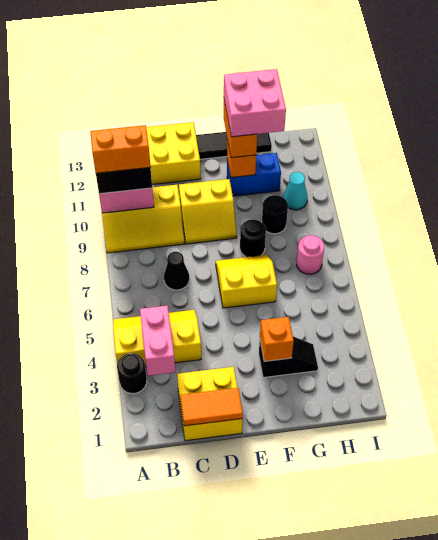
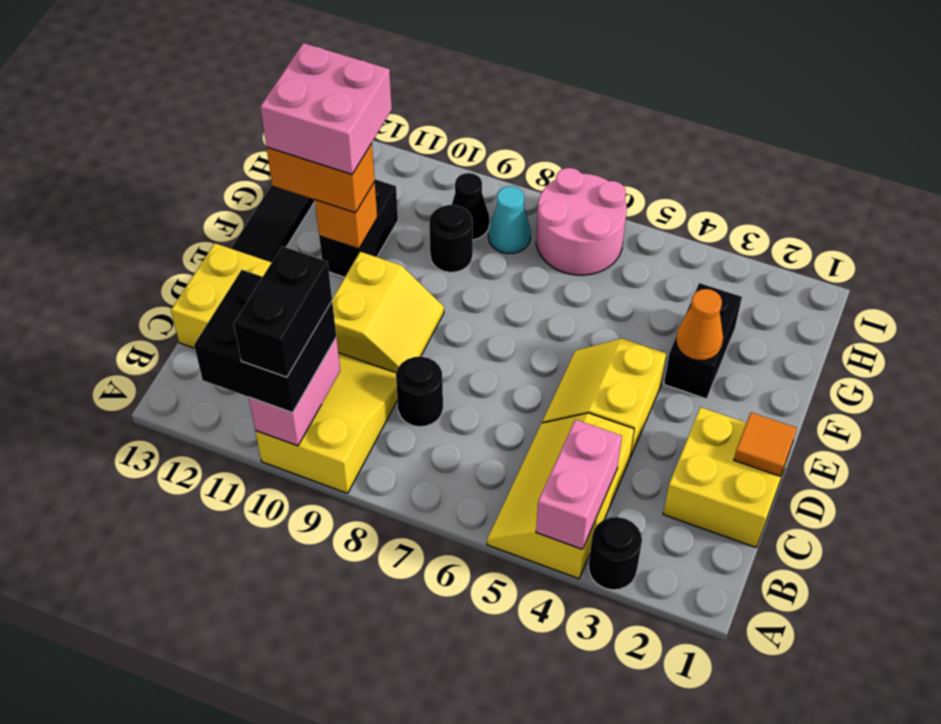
yellow slope A9:C10 level 1 top 10 -> yellow slope A9:C10 level 1 top A
orange brick A10:B10 level 4 -> black brick A10:B10 level 4
pink brick B3:B4 level 2 -> pink brick A4:B4 level 2
orange tile C1:D1 level 2 -> orange tile D1 level 2
black cone C7 level 1 -> black cone H9 level 1
yellow slope E6:F7 level 1 top 6 -> yellow slope D4:E5 level 1 top 4
black slope F3:G3 level 1 top F -> black brick F3:G3 level 1
orange brick F3 level 2 -> orange cone F3 level 2
black round brick F8 level 1 -> black round brick C8 level 1
blue brick F11:G11 level 1 -> black brick F11:G11 level 1
pink round brick H7 level 1 -> pink round brick H6:I7 level 1
cyan cone H10 level 1 -> cyan cone H8 level 1

